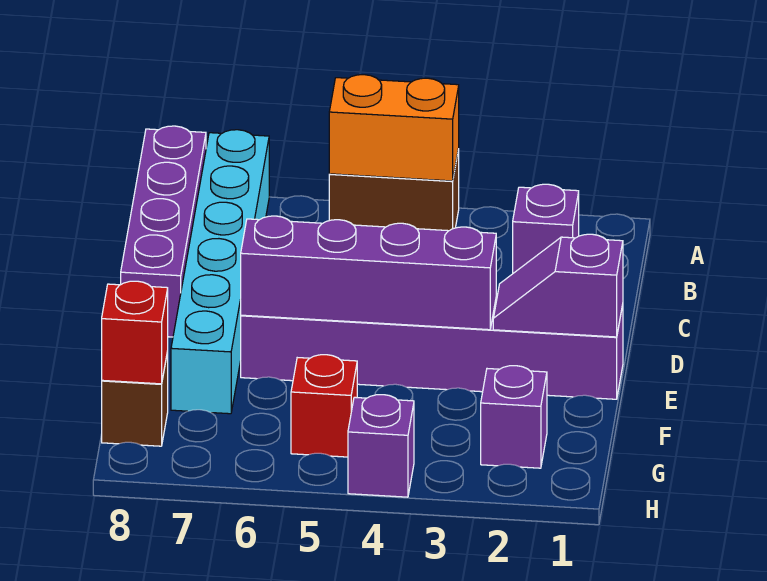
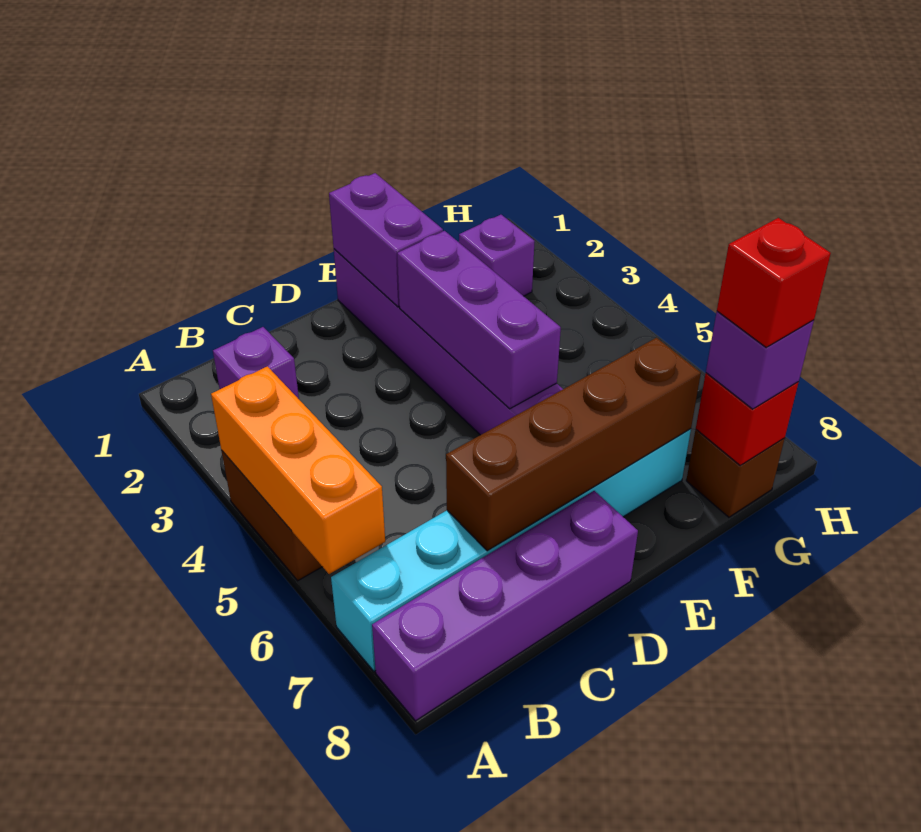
orange brick A4:A5 level 2 -> orange brick A4:A6 level 2
none -> brown brick C7:F7 level 2
purple slope E1:E2 level 2 top 1 -> purple brick E1:E2 level 2
purple brick E3:E6 level 2 -> purple brick E3:E5 level 2
red brick G5 level 1 -> red brick G8 level 4
purple brick H4 level 1 -> purple brick G8 level 3

